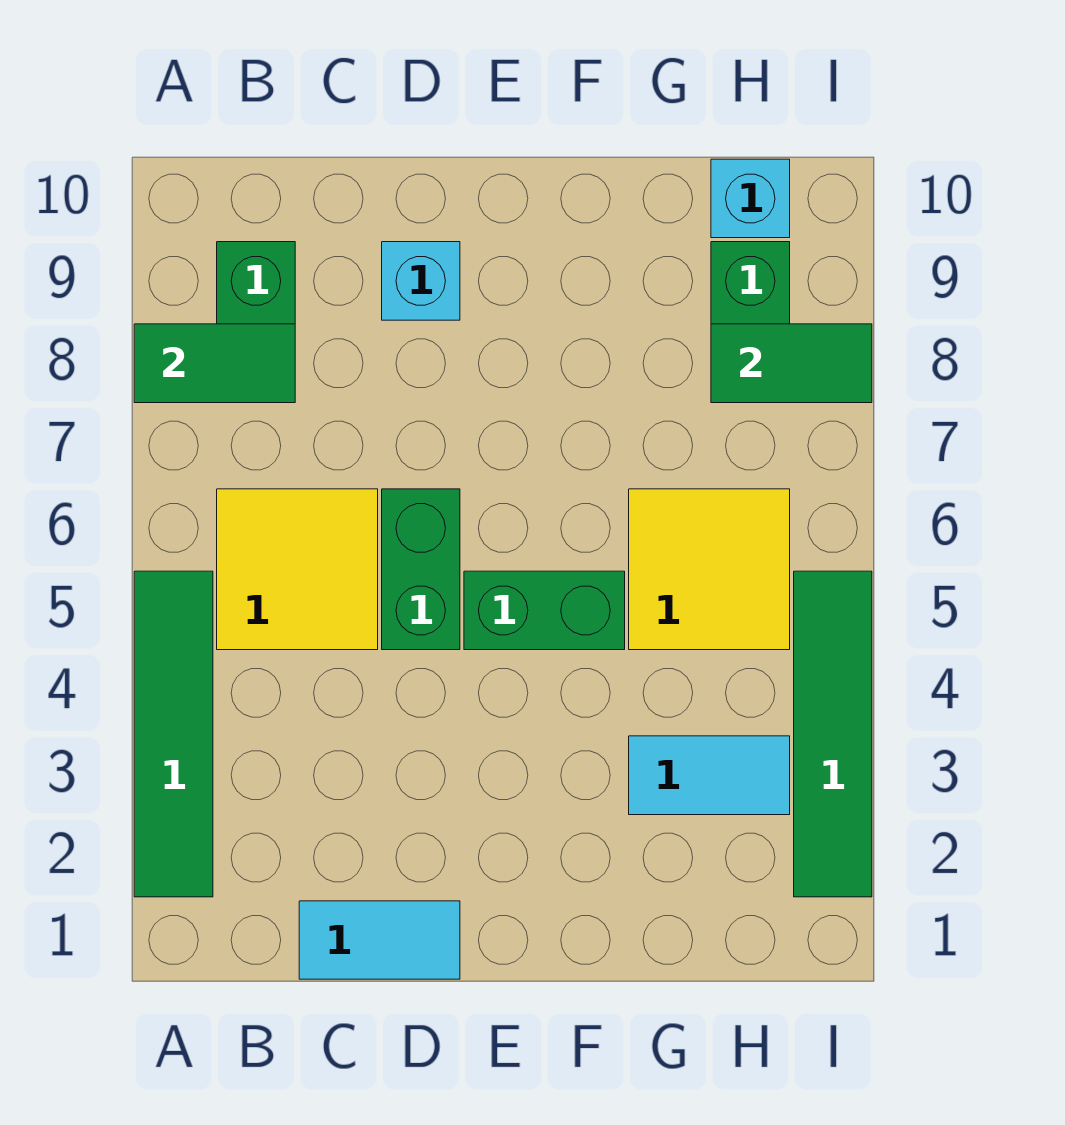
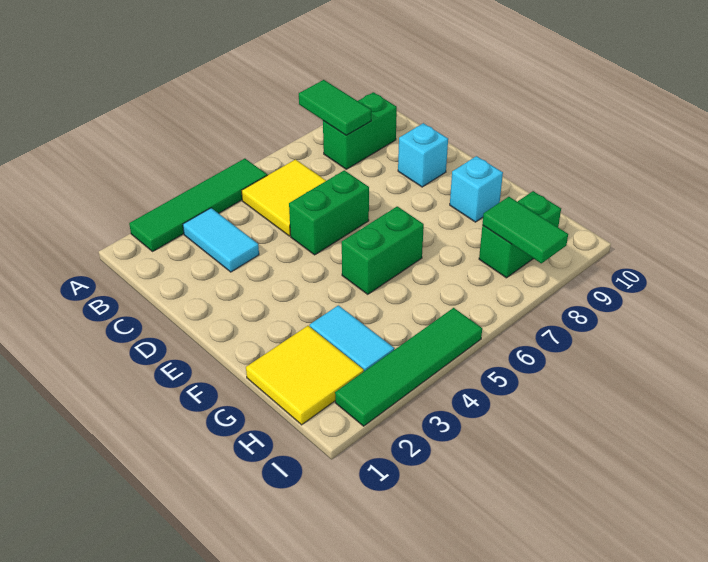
cyan tile C1:D1 level 1 -> cyan tile B3:C3 level 1
green brick E5:F5 level 1 -> green brick F5:F6 level 1
yellow tile G5:H6 level 1 -> yellow tile G1:H2 level 1
cyan brick H10 level 1 -> cyan brick F9 level 1

